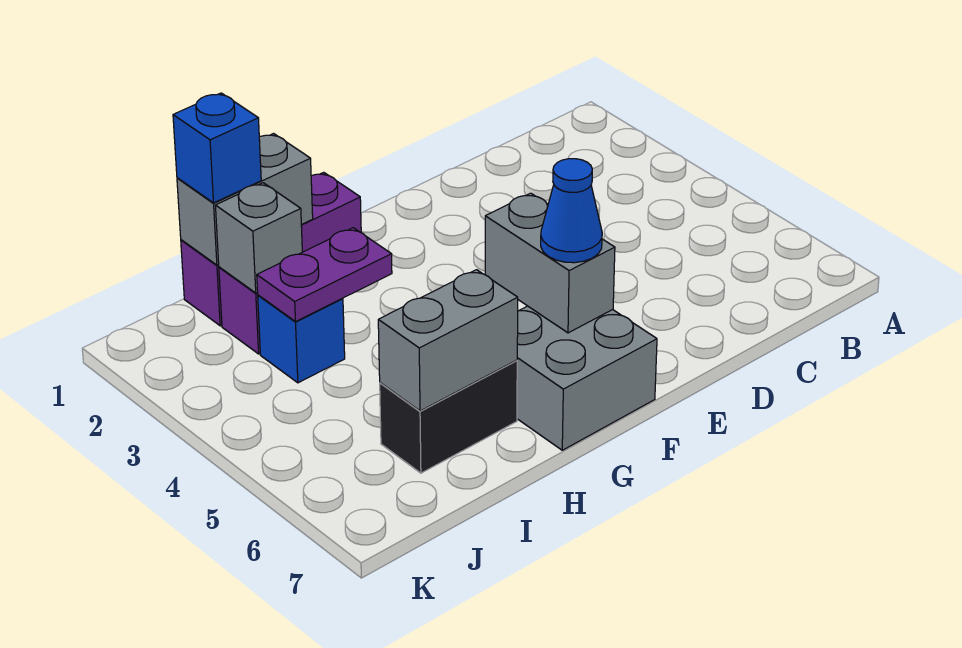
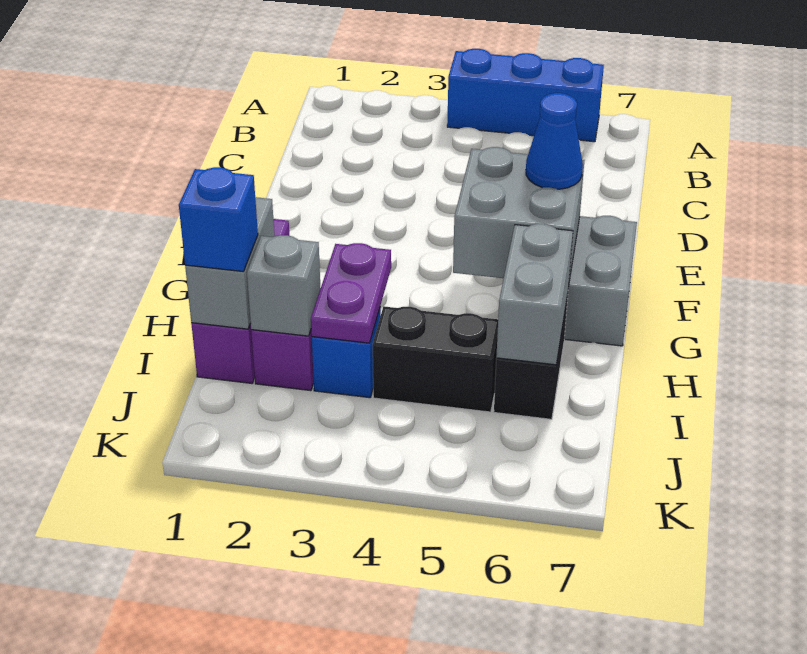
none -> blue brick A4:A6 level 1
grey brick F5:F6 level 2 -> grey brick F5:G6 level 2
none -> black brick I4:I5 level 1

